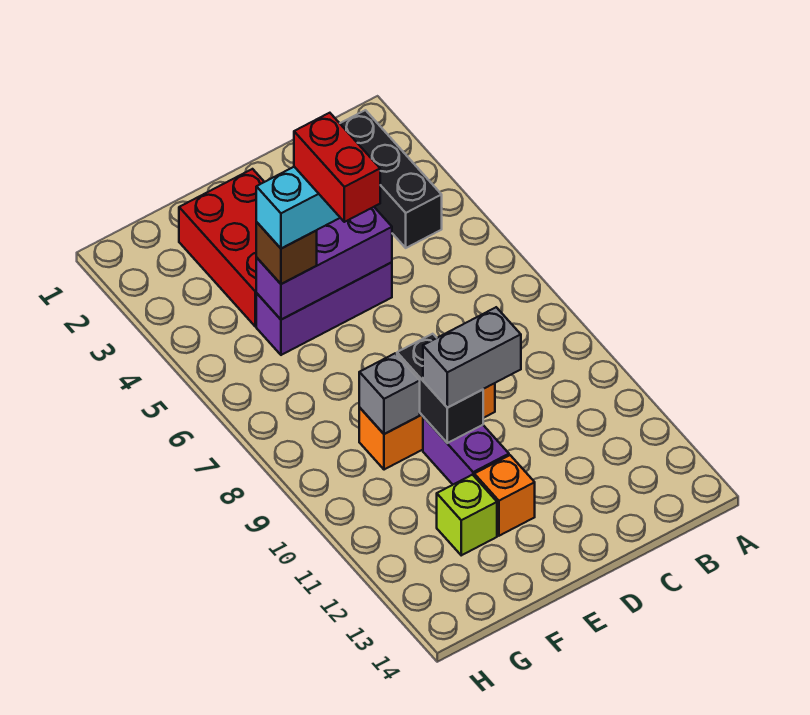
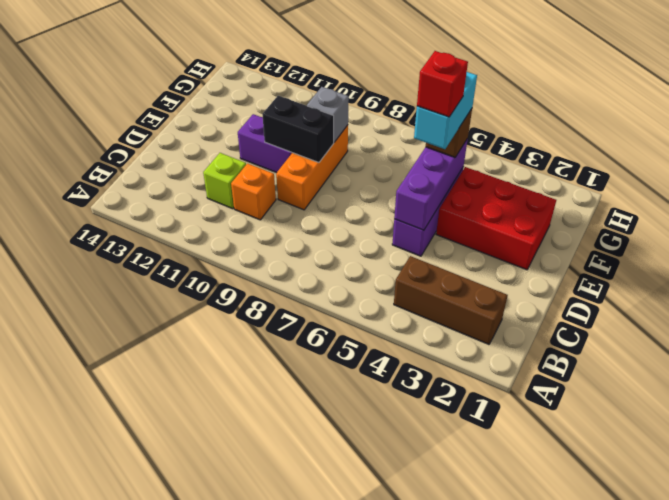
black brick B2:B4 level 1 -> brown brick B2:B4 level 1
grey brick D10:E10 level 3 -> none
red brick E5:E6 level 5 -> red brick E5 level 5
orange brick E12 level 1 -> orange brick C10 level 1
lime brick F12 level 1 -> lime brick C11 level 1

